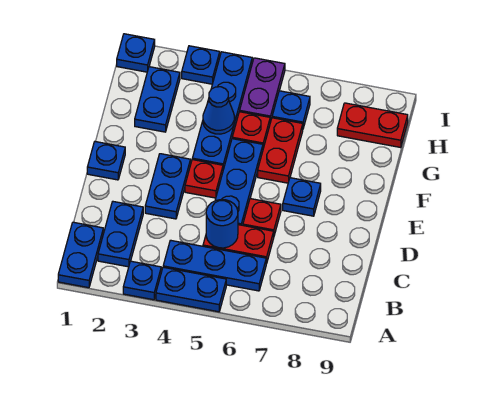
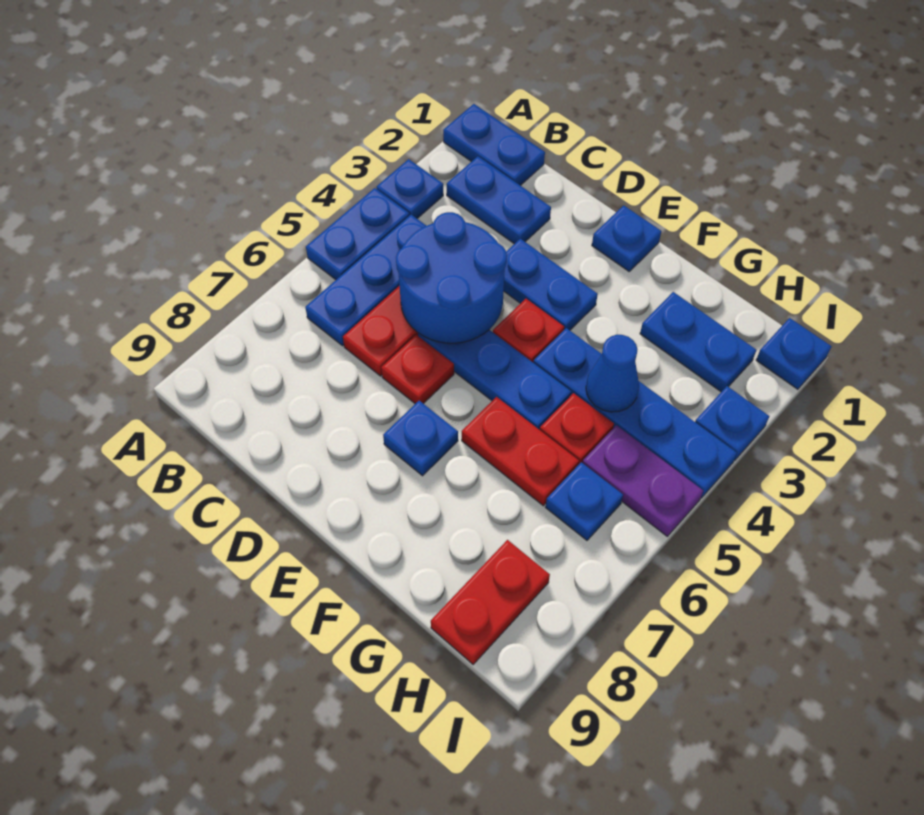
blue round brick C5 level 2 -> blue round brick C4:D5 level 2

